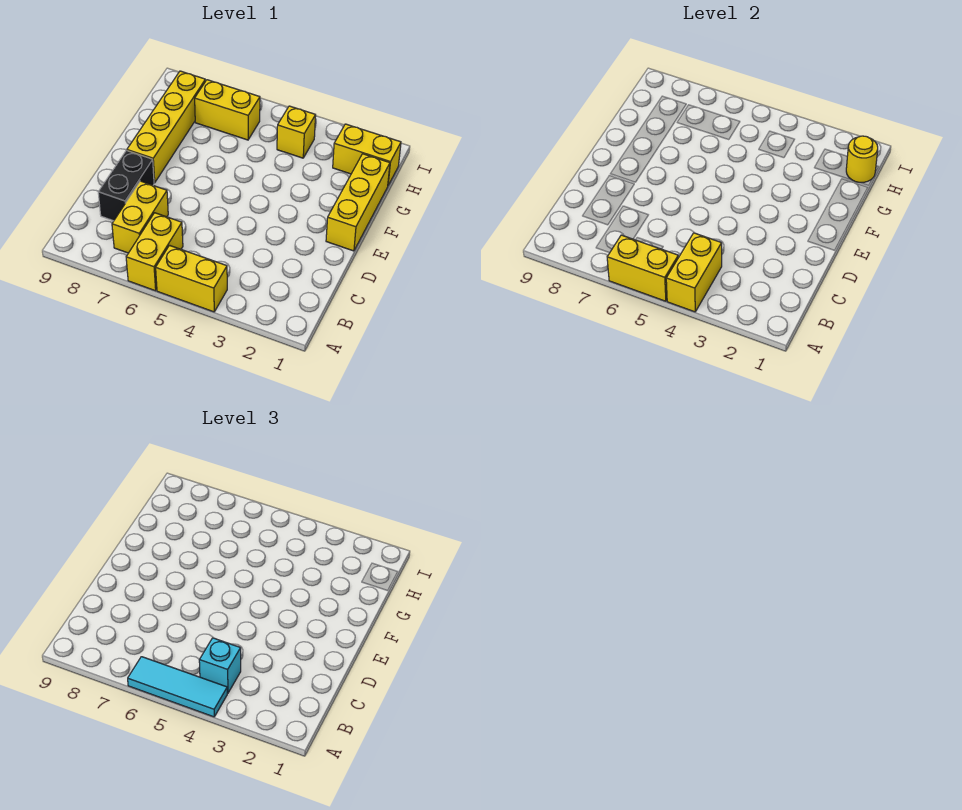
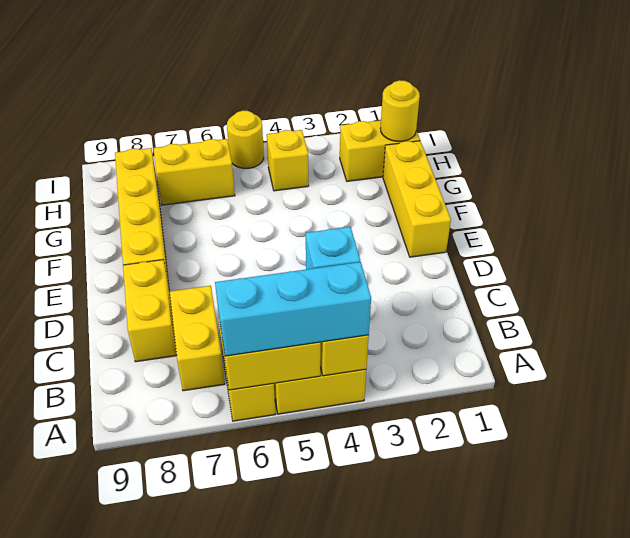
cyan tile A4:A6 level 3 -> cyan brick A4:A6 level 3
black brick C8:D8 level 1 -> yellow brick C8:D8 level 1
none -> yellow round brick I5 level 1

